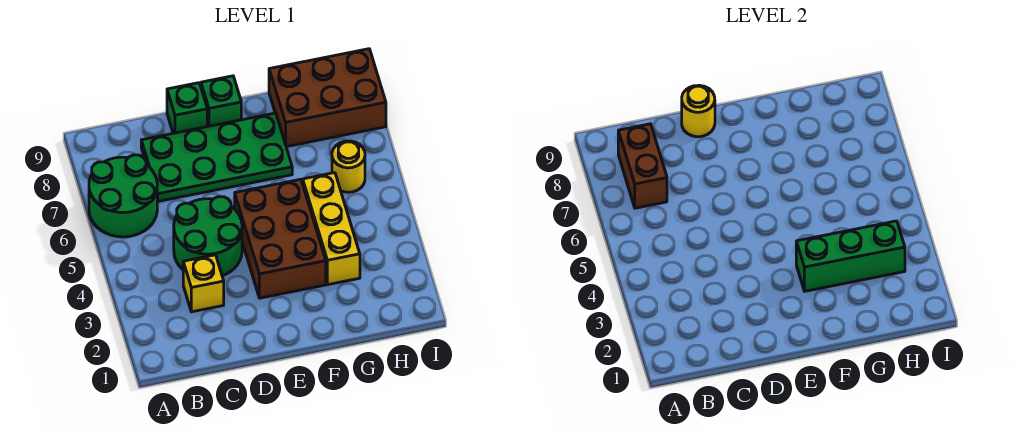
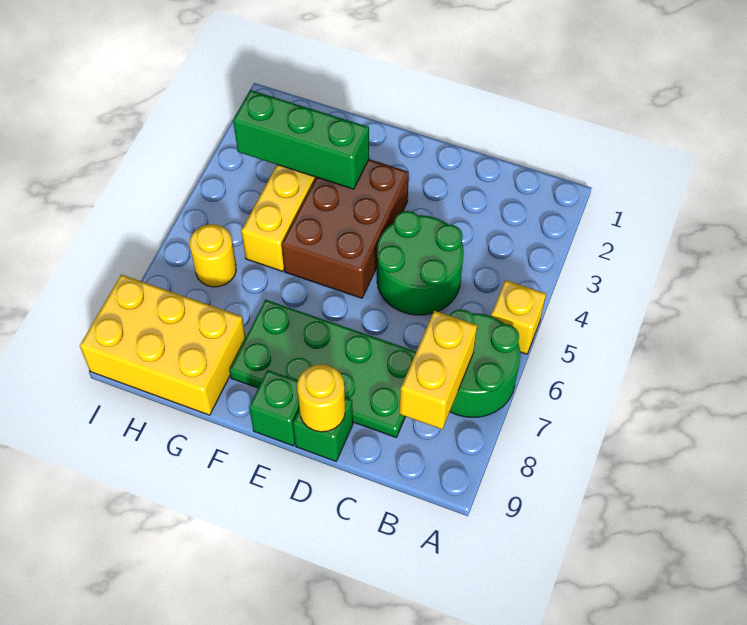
brown brick B7:B8 level 2 -> yellow brick B7:B8 level 2
yellow brick C3 level 1 -> yellow brick A5 level 1
brown brick G8:I9 level 1 -> yellow brick G8:I9 level 1

